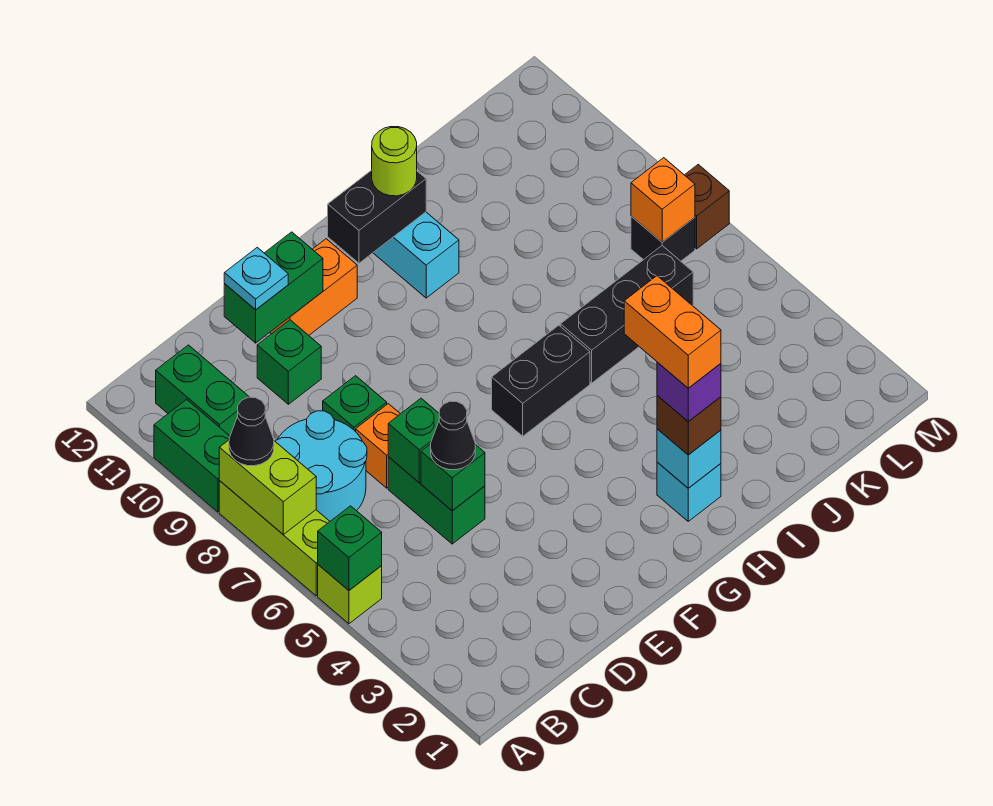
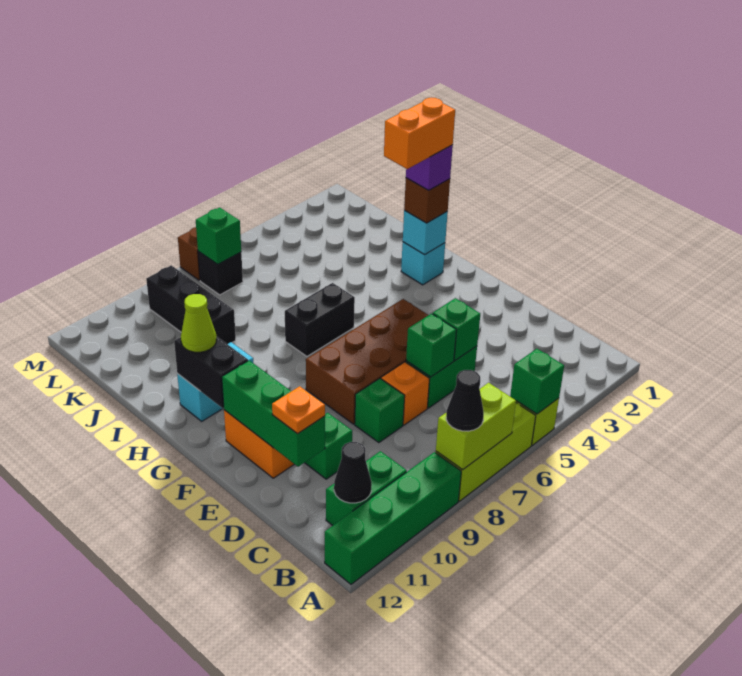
green brick A9:A10 level 1 -> green brick A9:A12 level 1
cyan round brick B7:C8 level 1 -> none
black cone D5 level 3 -> black cone B11 level 2
green brick D11:E11 level 2 -> green brick D11:F11 level 2
cyan plate D11 level 3 -> orange plate D11 level 3
none -> brown brick E5:F8 level 1
black brick G6:H6 level 1 -> black brick H6:H7 level 1
lime round brick H11 level 3 -> lime cone H11 level 3
black brick I6:K6 level 1 -> black brick J9:L9 level 1
orange brick L7 level 2 -> green brick L7 level 2

